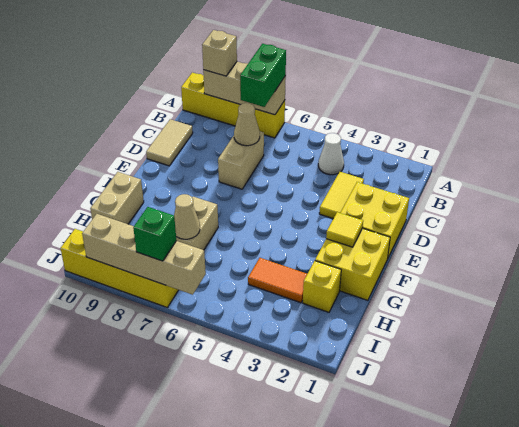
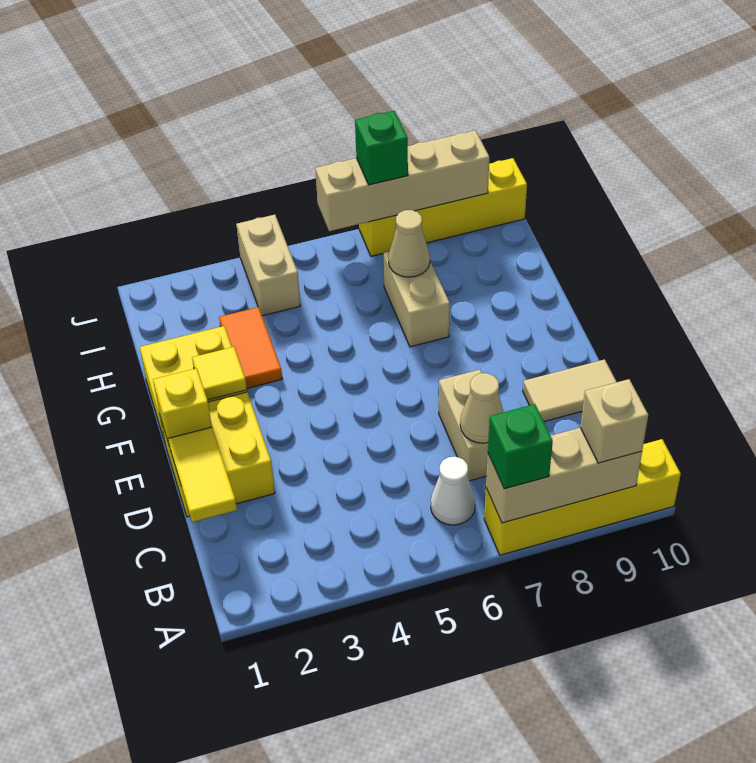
green brick A7:B7 level 3 -> green brick A7 level 3
white cone B4 level 1 -> white cone B6 level 1
yellow tile C3:D3 level 1 -> yellow tile C1:D1 level 2
tan tile C10:D10 level 1 -> tan tile D9:D10 level 1
tan brick G10:H10 level 1 -> tan brick I4:J4 level 1
yellow brick H2 level 1 -> yellow brick E1 level 2
orange tile H3:H4 level 1 -> orange tile G3:H3 level 1

